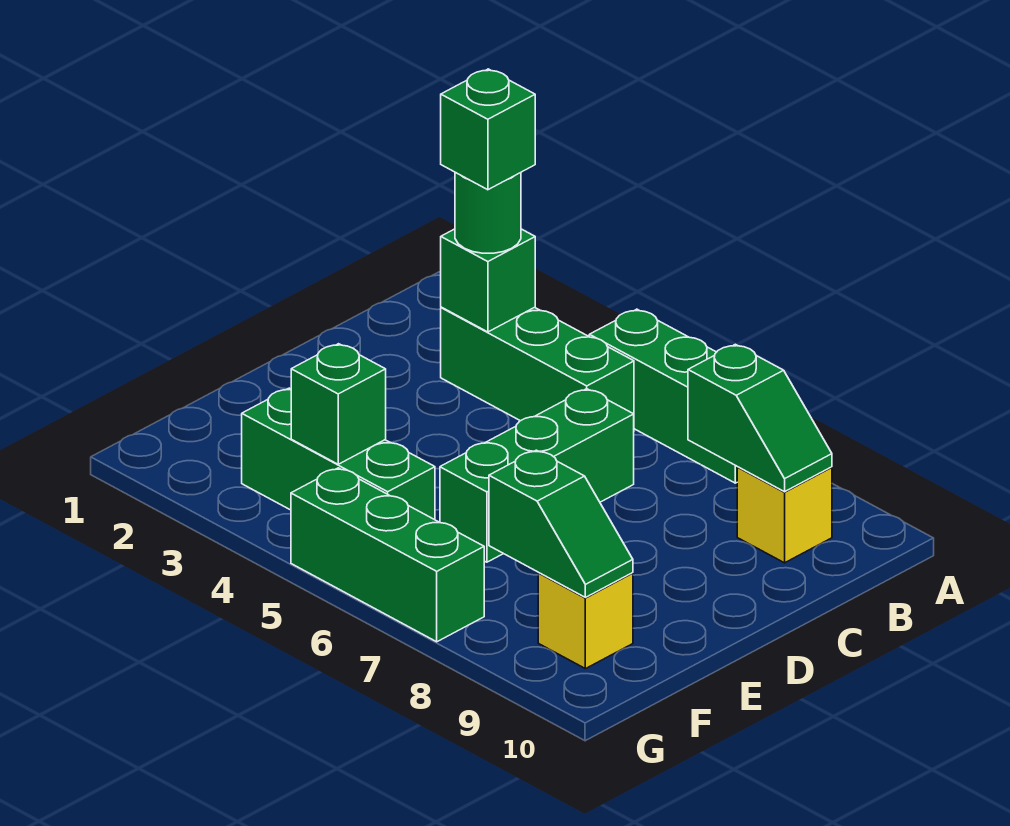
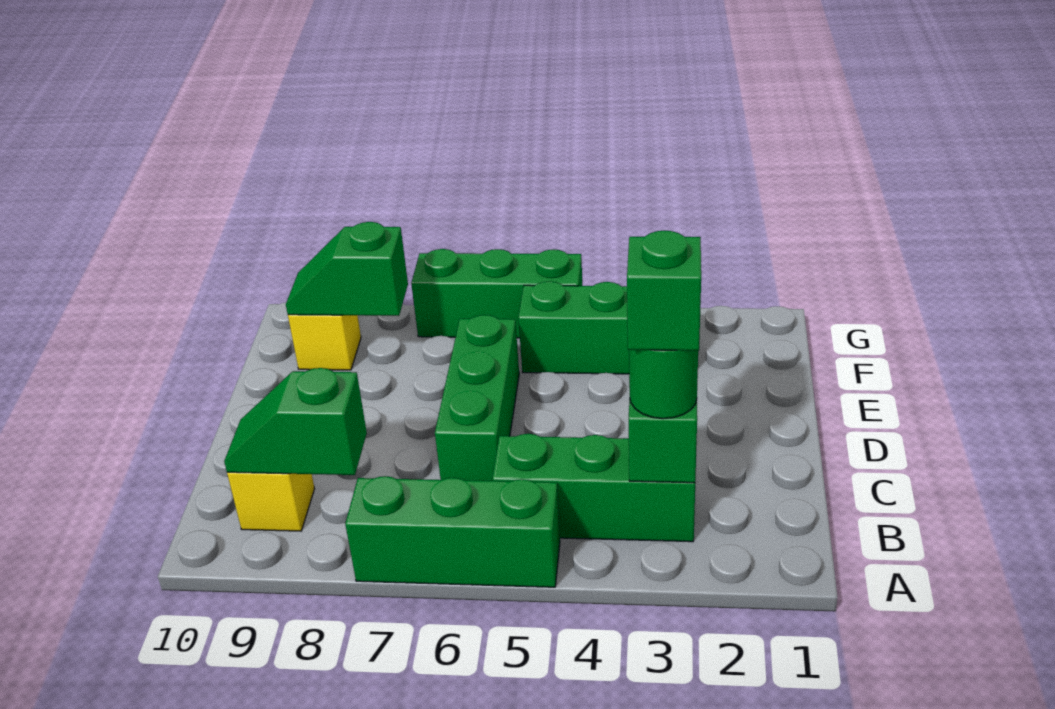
green brick F4 level 2 -> none

